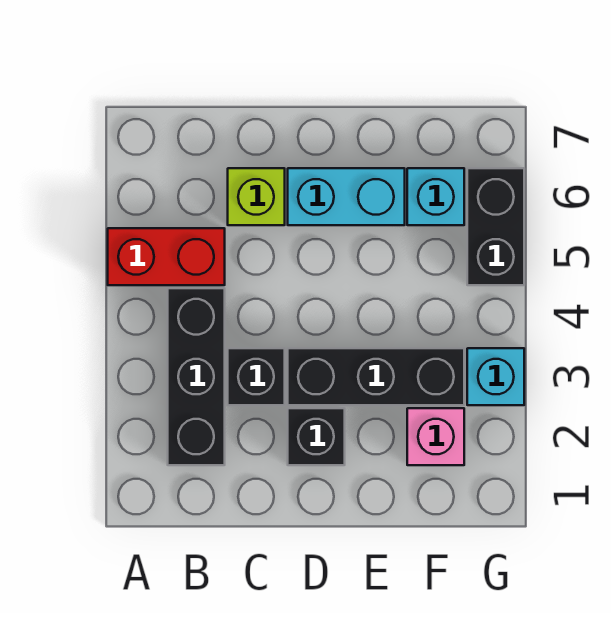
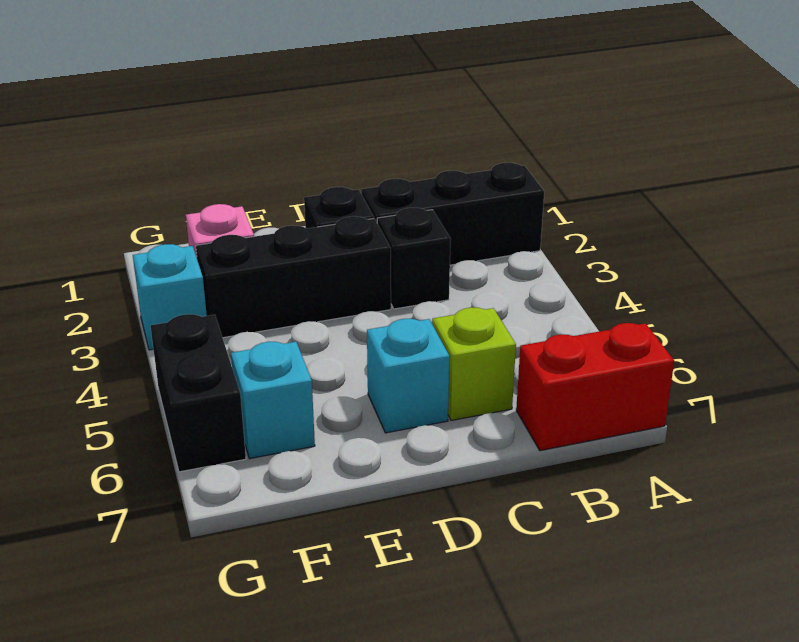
red brick A5:B5 level 1 -> red brick A7:B7 level 1
black brick B2:B4 level 1 -> black brick A2:C2 level 1
cyan brick D6:E6 level 1 -> cyan brick D6 level 1

